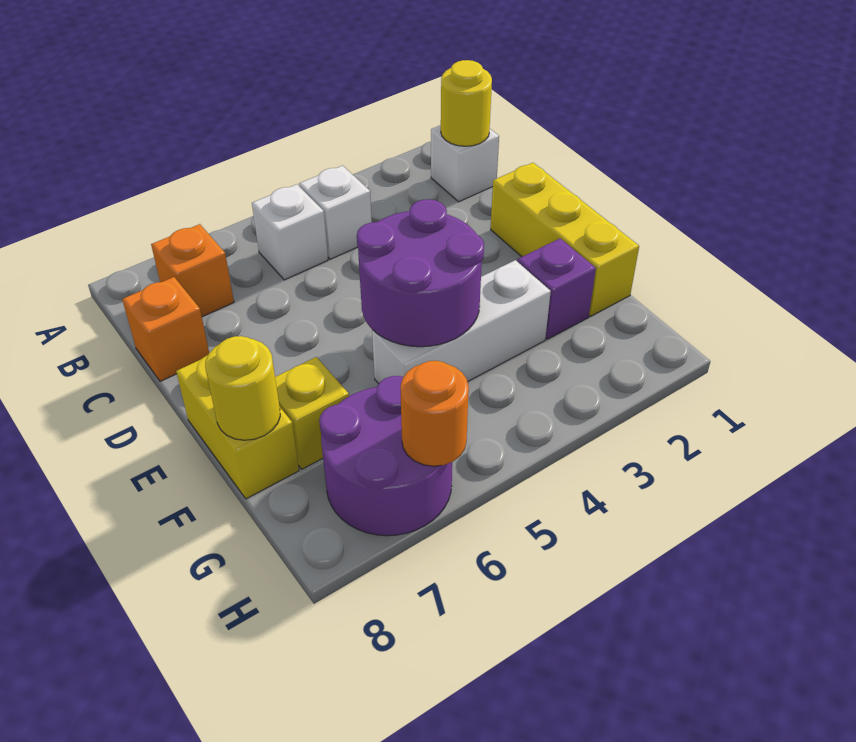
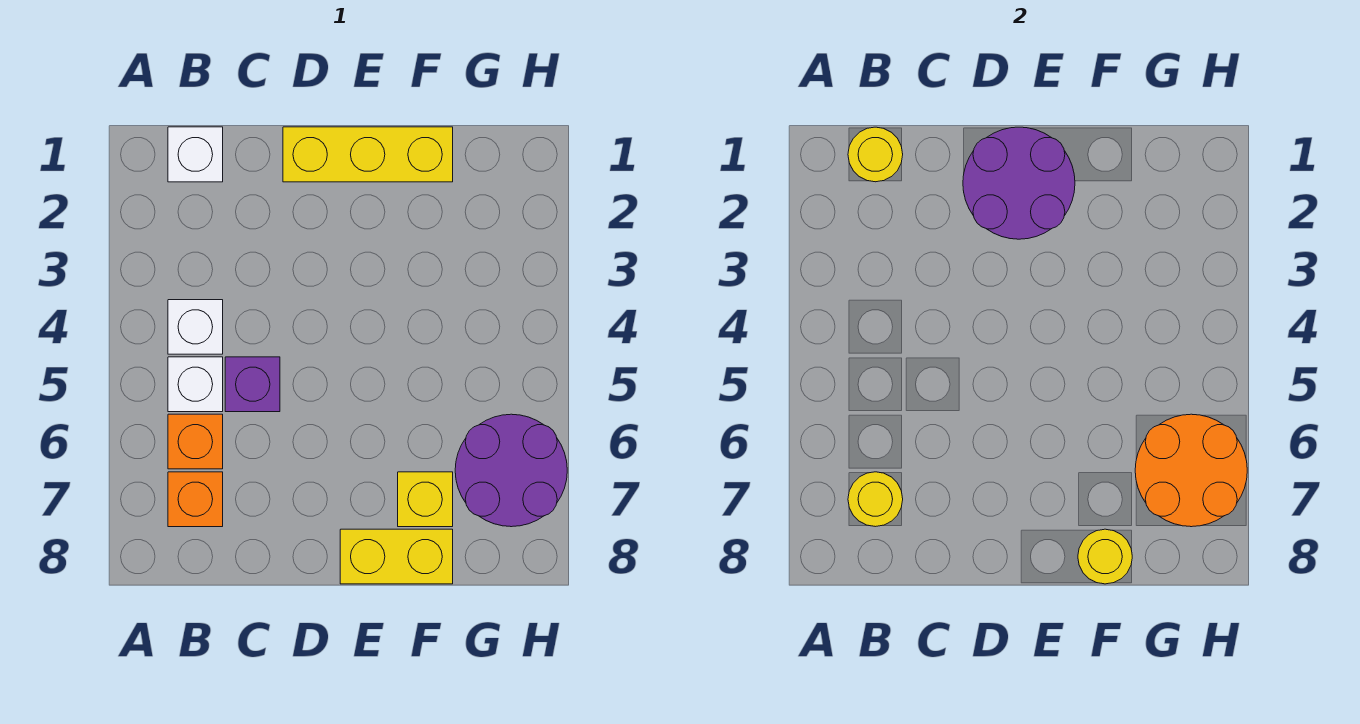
none -> yellow round brick B7 level 2
orange brick C8 level 1 -> orange brick B6 level 1
purple round brick E4:F5 level 2 -> purple round brick D1:E2 level 2
purple brick F2 level 1 -> purple brick C5 level 1
white brick F3:F5 level 1 -> none
orange round brick H6 level 2 -> orange round brick G6:H7 level 2

